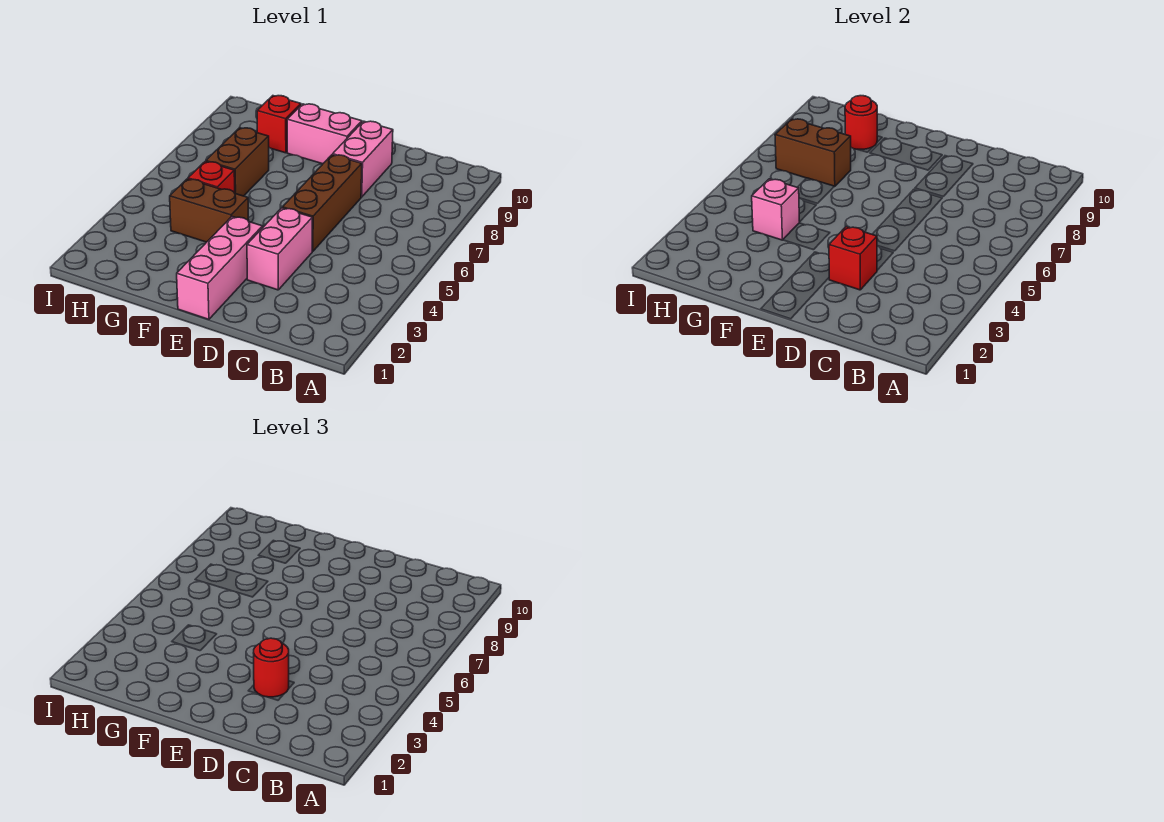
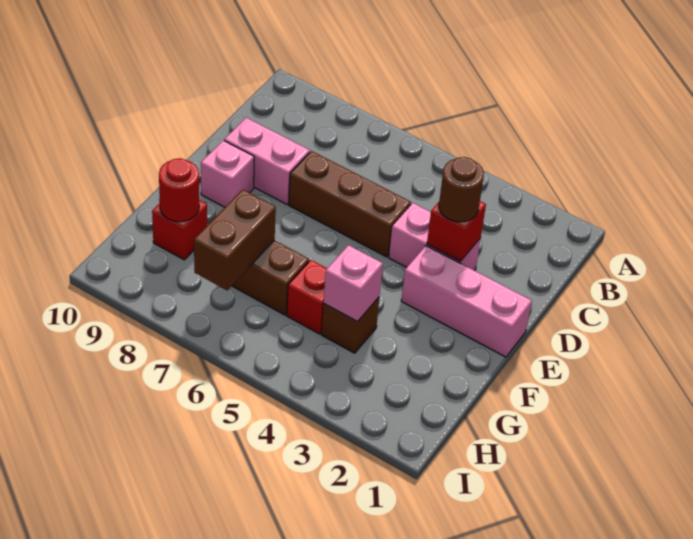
red round brick D3 level 3 -> brown round brick D3 level 3
pink brick E9:F9 level 1 -> pink brick E9 level 1
brown brick F4:G4 level 1 -> brown brick G4 level 1

